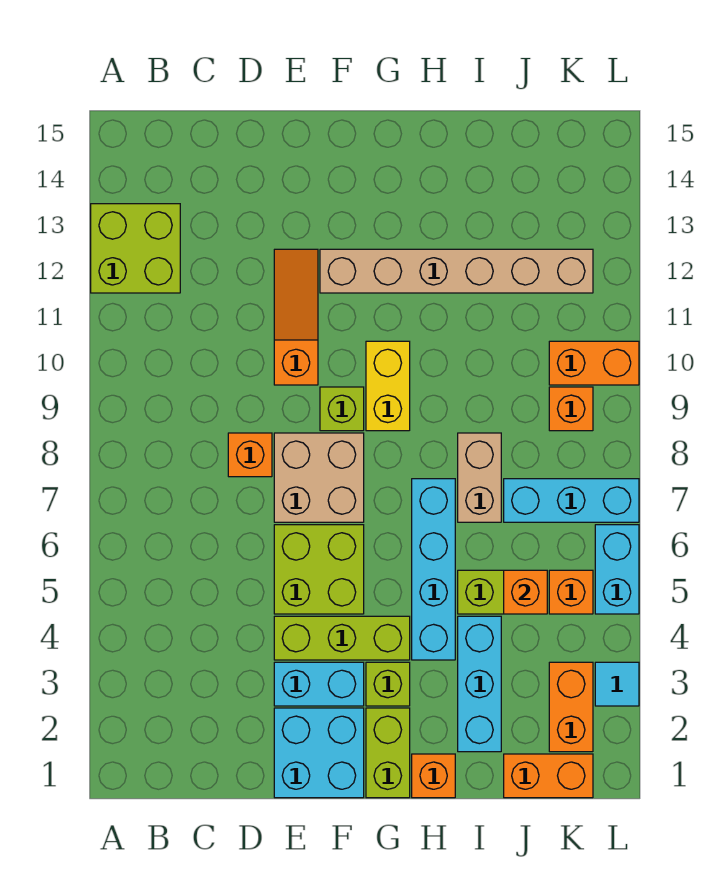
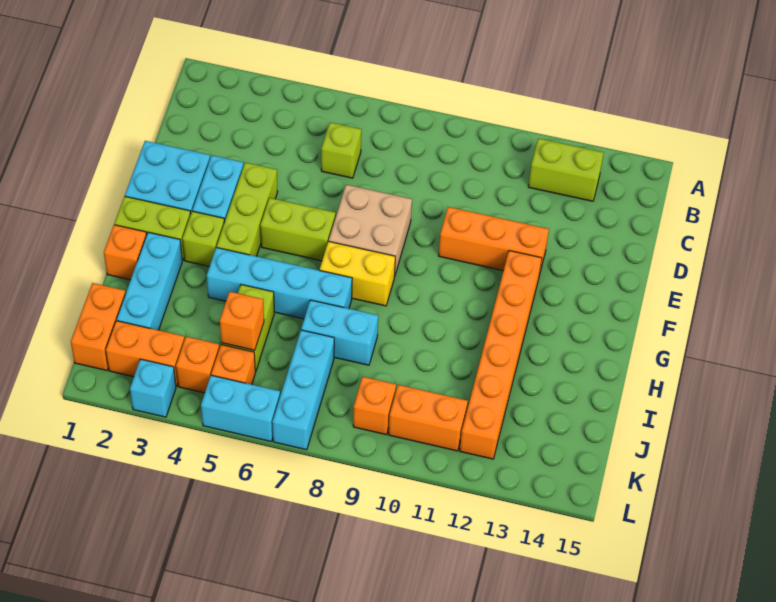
lime brick A12:B13 level 1 -> lime brick B12:B13 level 1
orange brick D8 level 1 -> orange brick K4 level 1
lime brick E5:F6 level 1 -> lime brick F5:F6 level 1
orange slope E10:E12 level 1 top 10 -> orange brick E10:E12 level 1
lime brick F9 level 1 -> lime brick C6 level 1
tan brick F12:K12 level 1 -> orange brick F12:K12 level 1
yellow brick G9:G10 level 1 -> yellow brick G7:G8 level 1
cyan brick I2:I4 level 1 -> cyan brick H2:J2 level 1
tan brick I7:I8 level 1 -> cyan brick I7:I8 level 1
orange brick K10:L10 level 1 -> orange brick K10:K11 level 1
cyan tile L3 level 1 -> cyan brick L3 level 1

